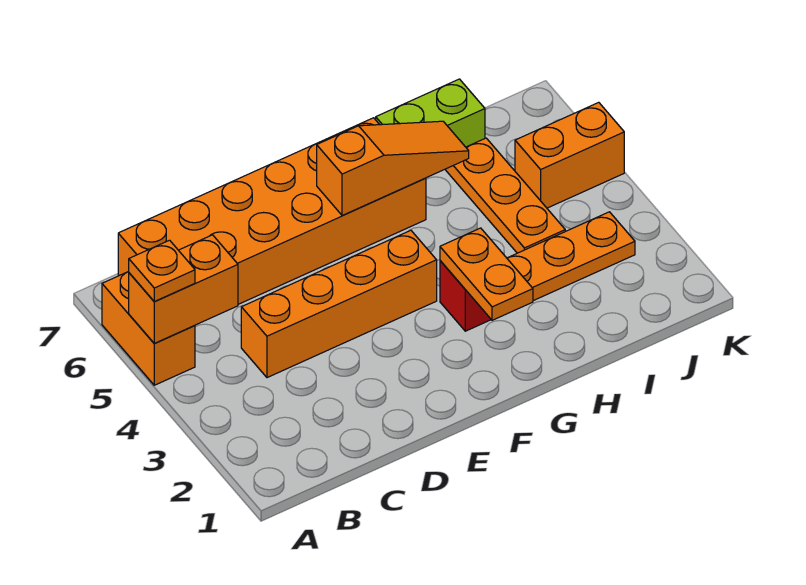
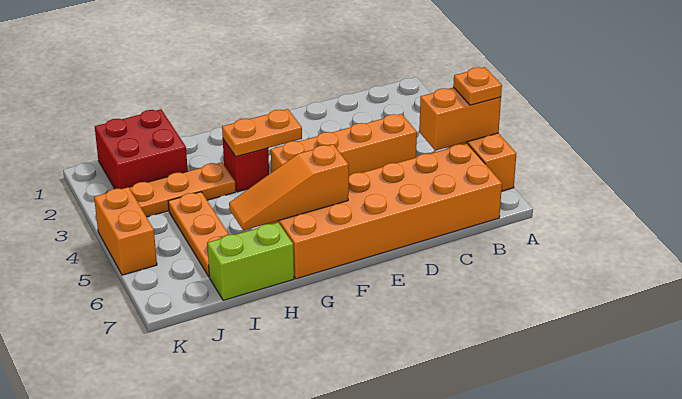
orange plate G2:G3 level 2 -> orange plate F3:G3 level 2
none -> red brick I1:J2 level 1
orange brick J5:K5 level 1 -> orange brick K4:K5 level 1

